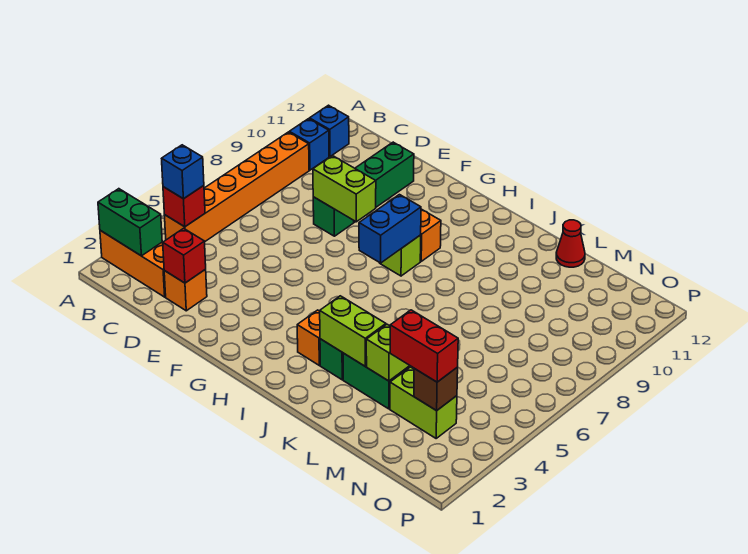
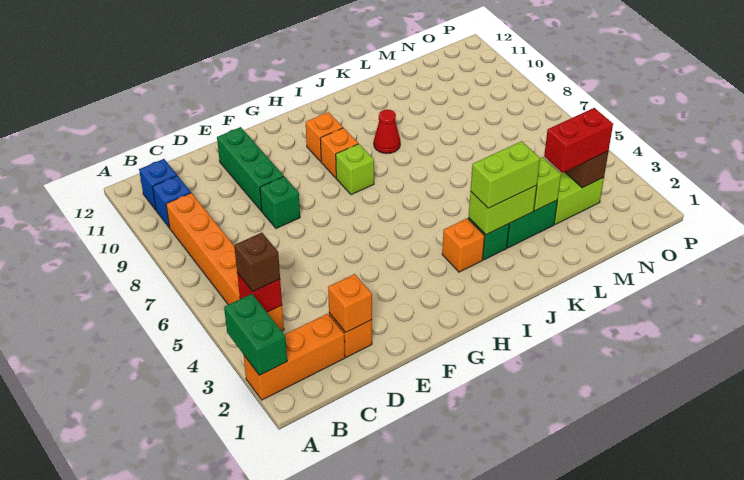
green brick A2:B2 level 2 -> green brick A2:A3 level 2
blue brick B4 level 3 -> brown brick B4 level 3
red brick D2 level 2 -> orange brick D2 level 2
lime brick E8:F8 level 2 -> lime brick J3:K3 level 3
blue brick H7:H8 level 2 -> none
none -> orange brick H10 level 1
red cone L12 level 1 -> red cone J9 level 1

